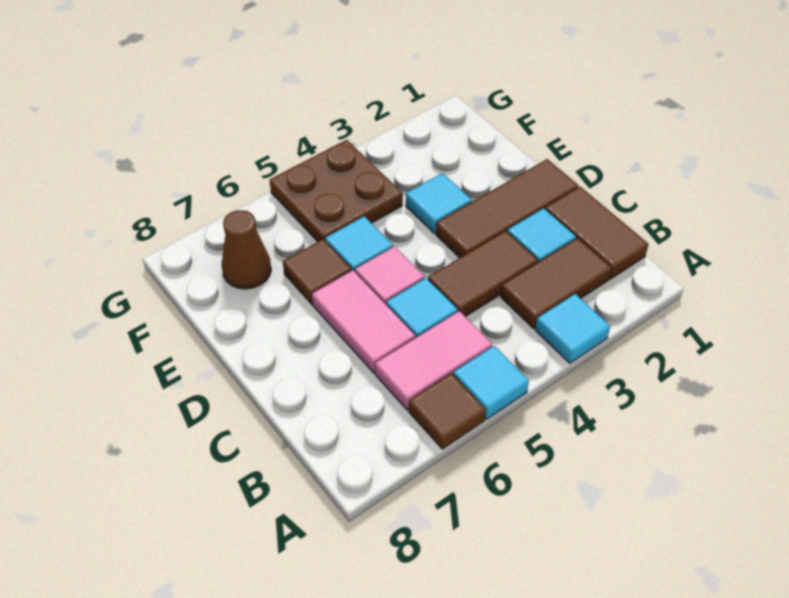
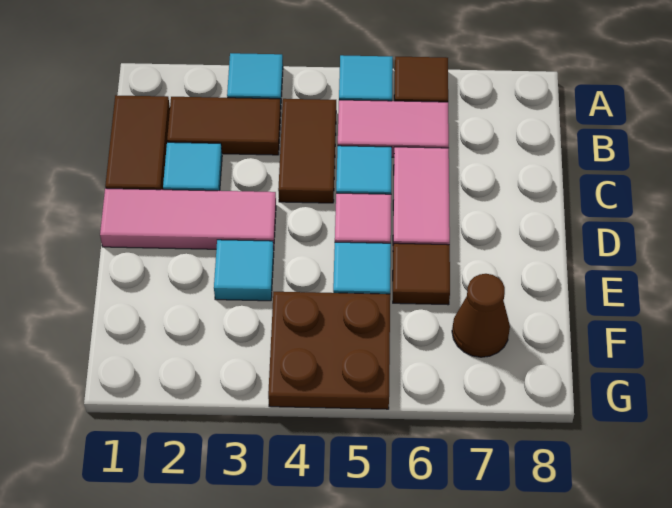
brown tile C3:C4 level 1 -> brown tile B4:C4 level 1
brown tile D1:D3 level 1 -> pink tile D1:D3 level 1

